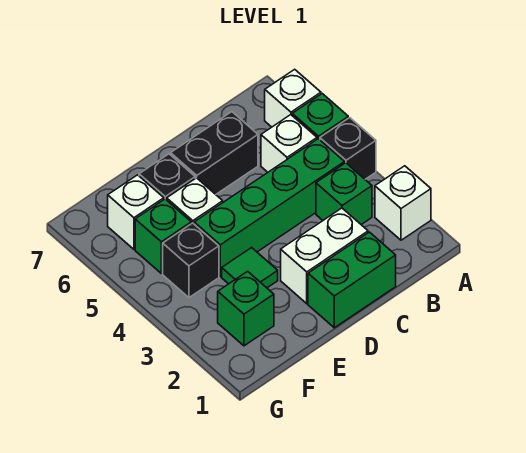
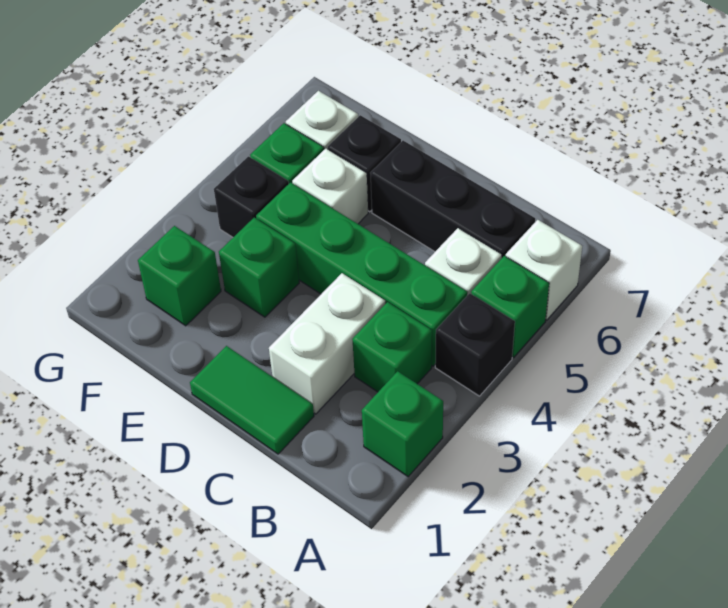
white brick A2 level 1 -> green brick A2 level 1
green brick C1:D1 level 1 -> green tile C1:D1 level 1
white brick C2:D2 level 1 -> white brick C2:C3 level 1
black brick C6:D6 level 1 -> black brick B6:D6 level 1
green tile E3 level 1 -> green brick E3 level 1

